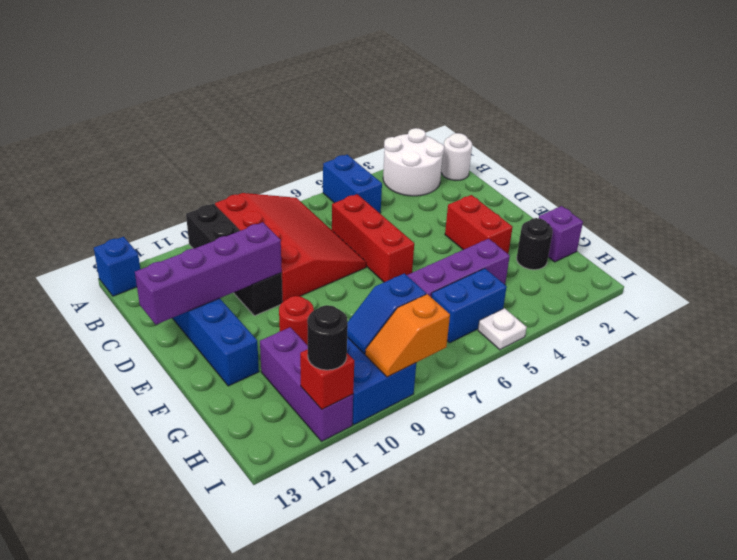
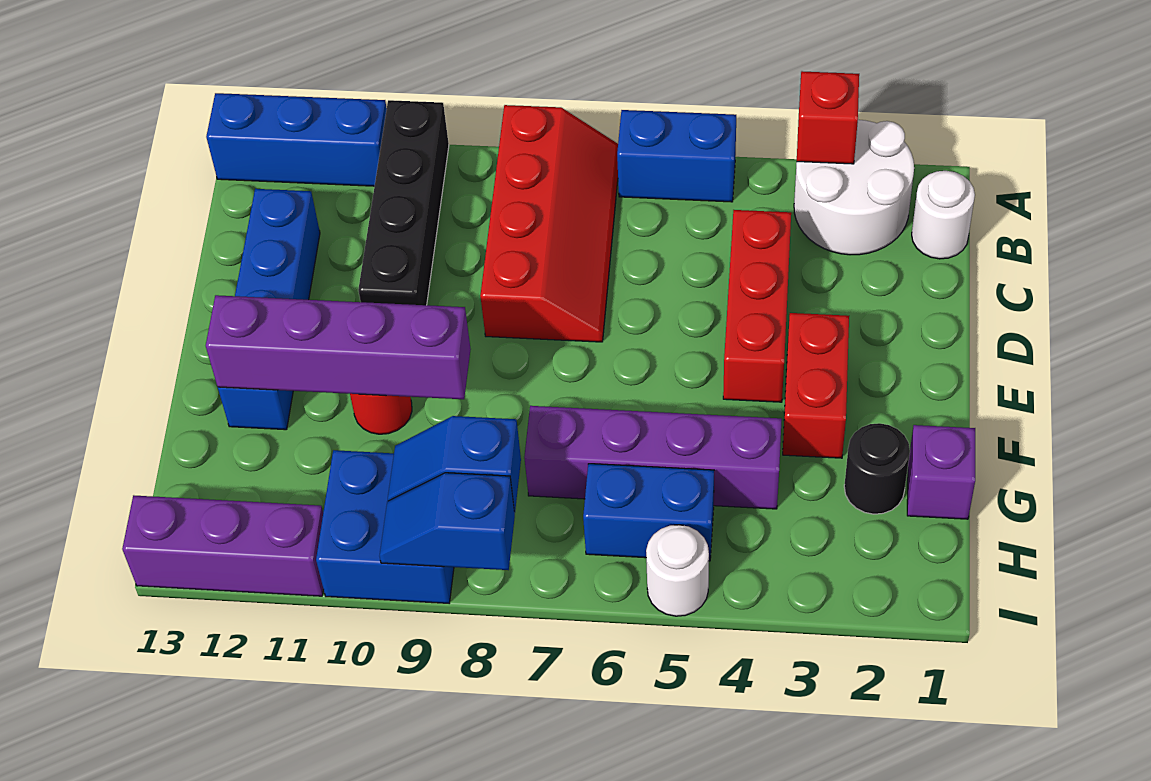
blue brick A5:B5 level 1 -> blue brick A5:A6 level 1
red slope A7:D9 level 1 top 9 -> red slope A7:D8 level 1 top 8
blue brick A13 level 1 -> blue brick A11:A13 level 1
red brick C6:E6 level 1 -> red brick C4:E4 level 1
purple brick D10:D13 level 2 -> purple brick F9:F12 level 2
purple brick G11:I11 level 1 -> purple brick I11:I13 level 1
white plate I5 level 1 -> white round brick I5 level 1
orange slope I8:I9 level 2 top 8 -> blue slope I8:I9 level 2 top 8
red brick I11 level 2 -> red brick A3 level 2
black round brick I11 level 3 -> none

